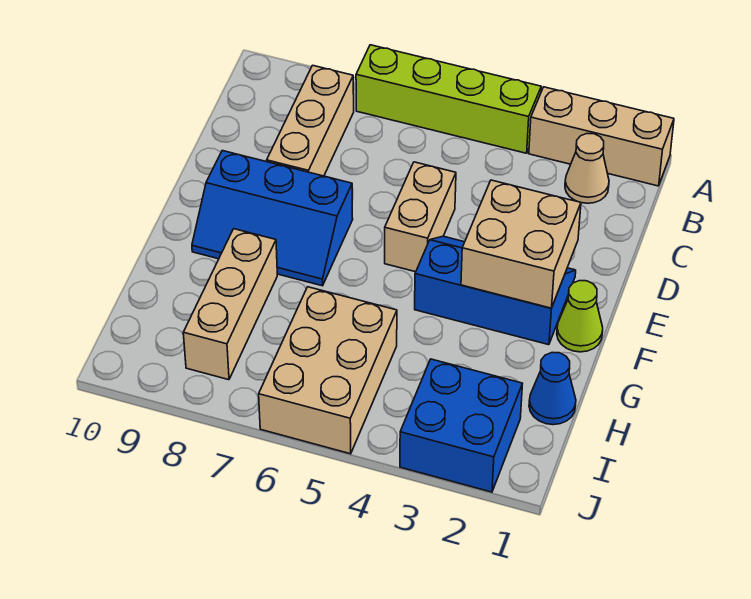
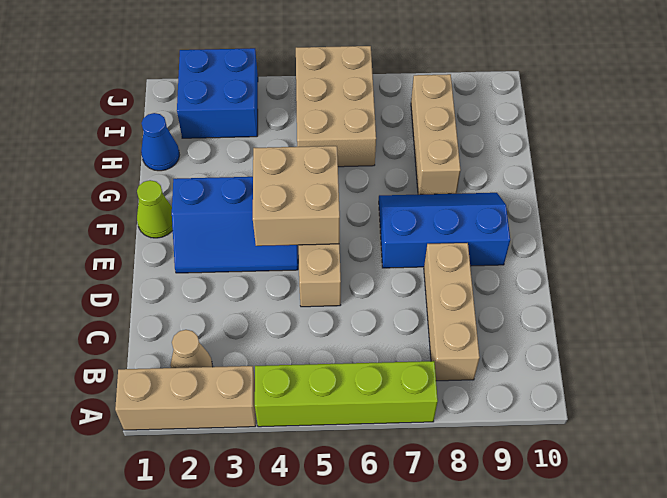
tan brick E2:F3 level 2 -> tan brick E4:F5 level 2

